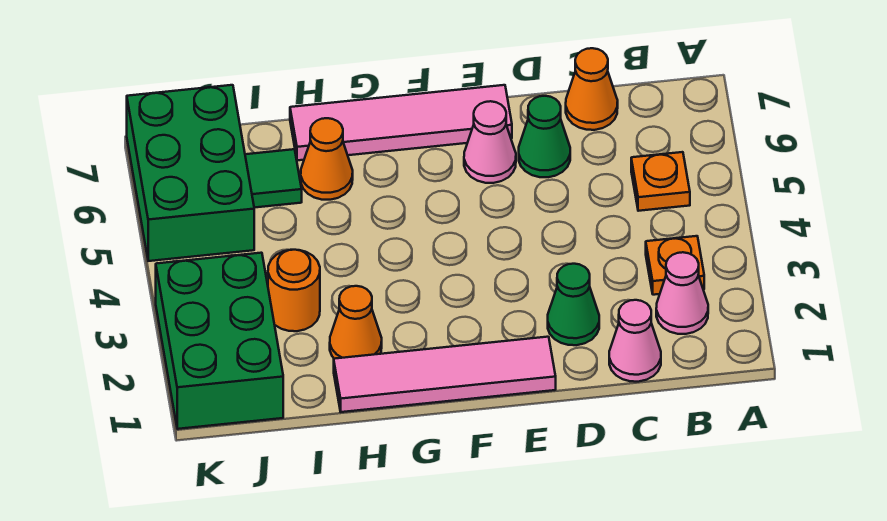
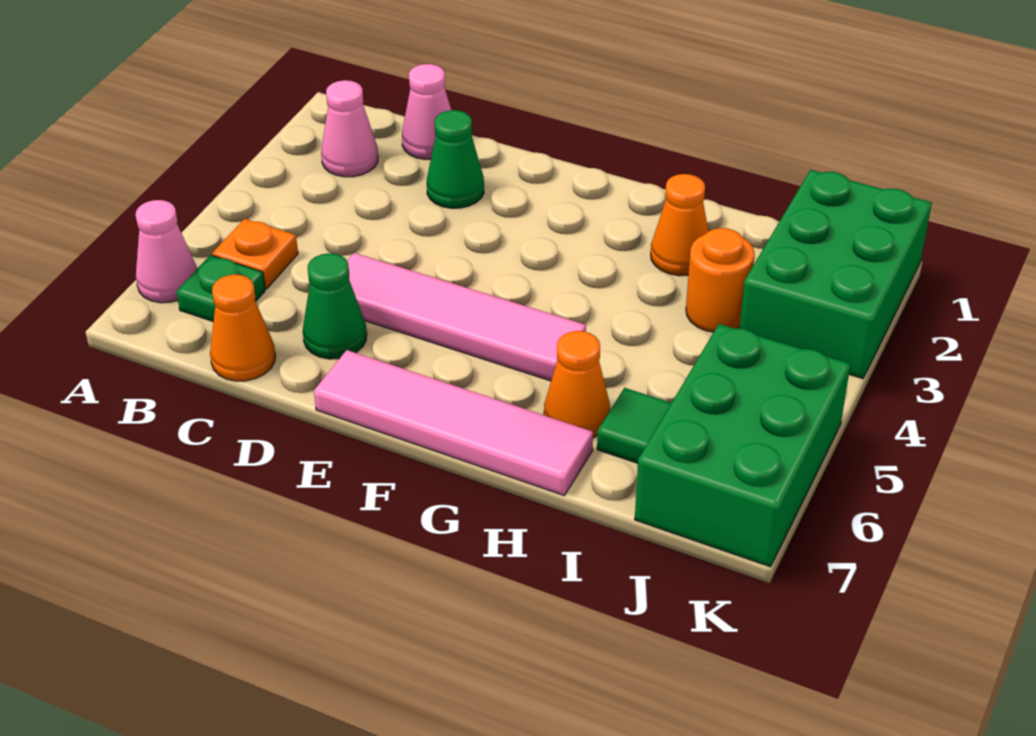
orange plate B3 level 1 -> none
none -> green plate B6 level 1
pink tile E1:H1 level 1 -> pink tile D5:G5 level 1
pink cone E6 level 1 -> pink cone A6 level 1

